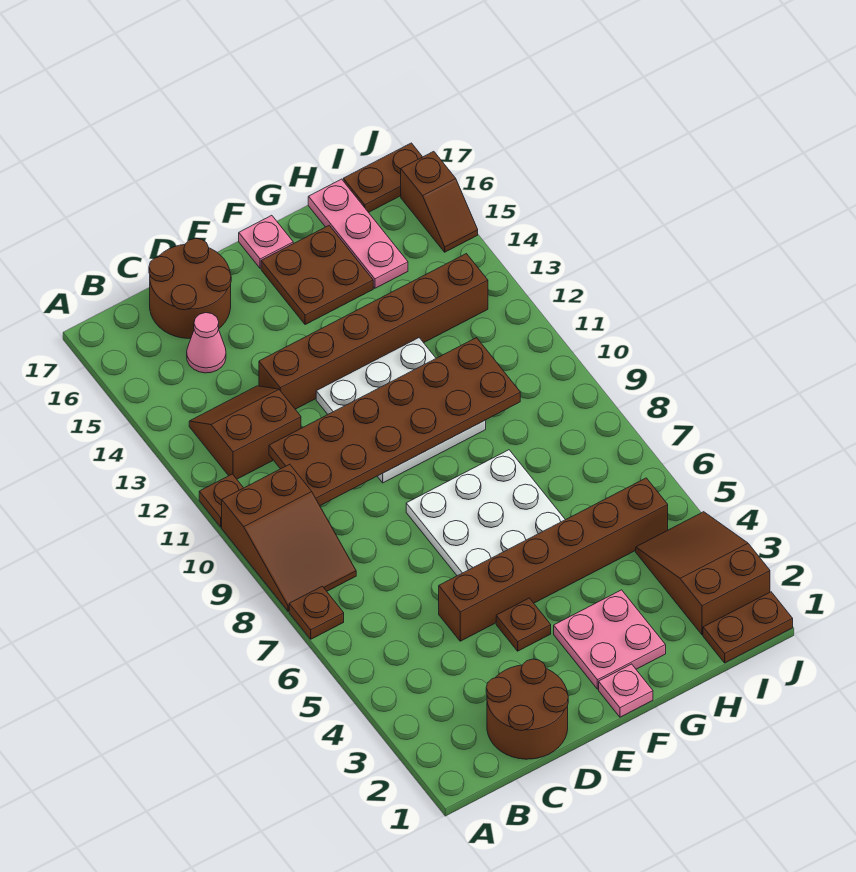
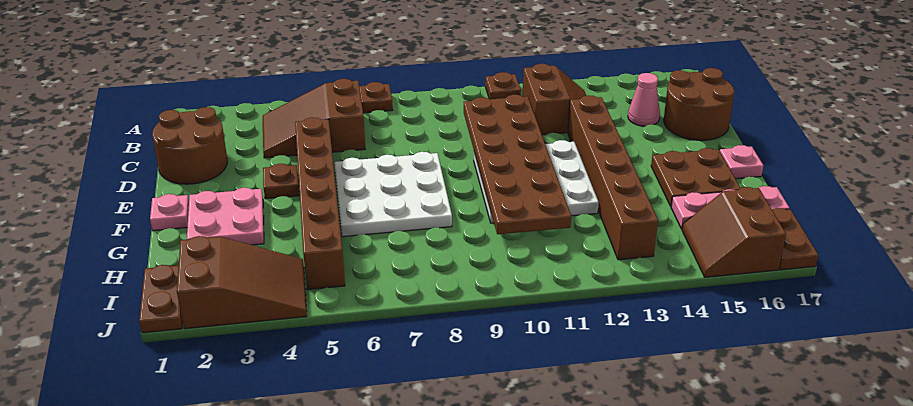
brown slope A8:B10 level 1 top 10 -> brown slope B4:C6 level 1 top 6
brown slope J15:J16 level 1 top 16 -> brown slope I15:J16 level 1 top 16

